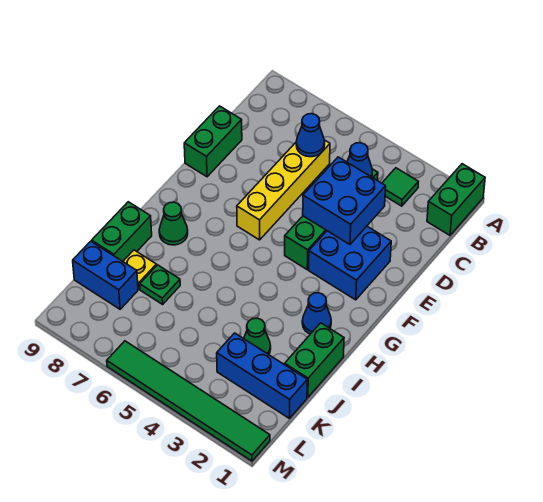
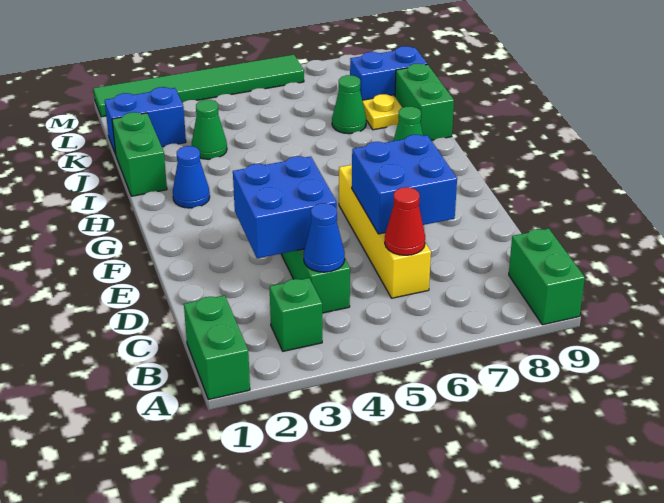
green tile B3 level 1 -> green brick B3 level 1
blue cone C6 level 2 -> red cone C6 level 2
green brick D9:E9 level 1 -> green brick A9:B9 level 1
blue brick E2:F3 level 1 -> blue brick D6:E7 level 2
green plate J7 level 1 -> green cone J7 level 1
blue brick K1:K3 level 1 -> blue brick K1:K2 level 1

